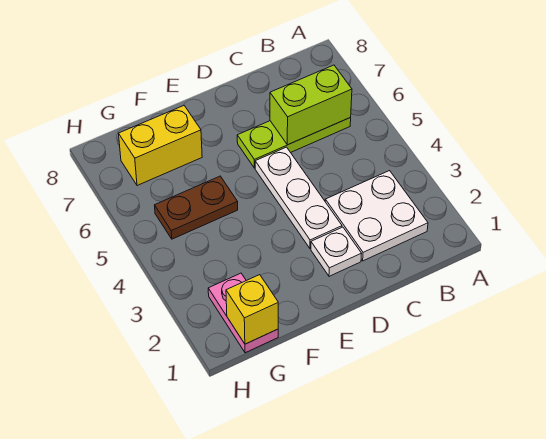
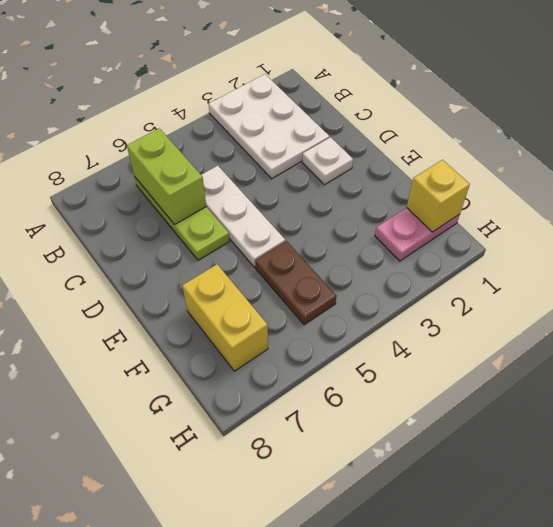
white plate B2:C3 level 1 -> white plate A2:C3 level 1
white plate D3:D5 level 1 -> white plate C5:E5 level 1

